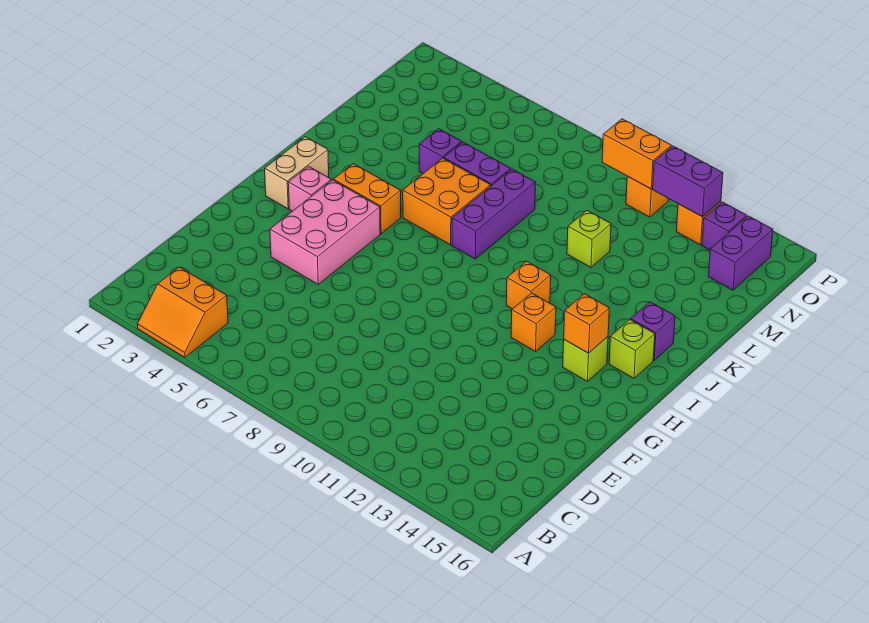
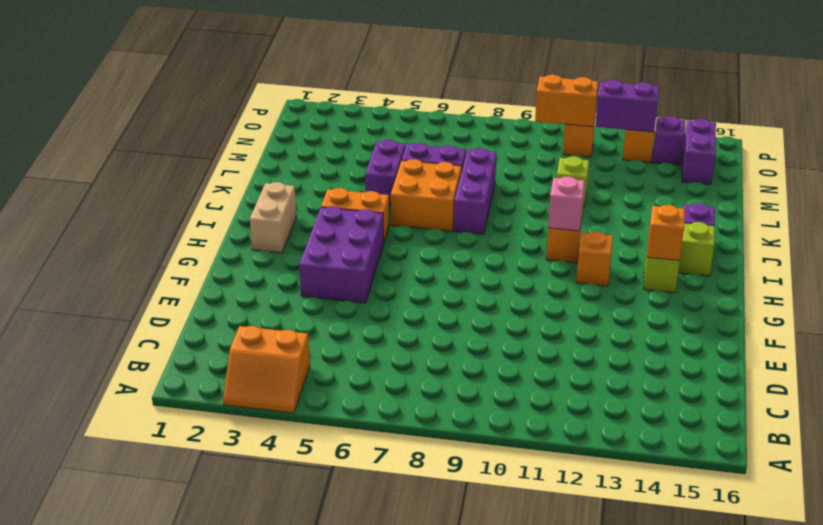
pink brick F4:H5 level 1 -> purple brick F4:H5 level 1
pink brick H3 level 1 -> pink brick I11 level 2
purple brick L5 level 1 -> purple brick K5:L5 level 1

